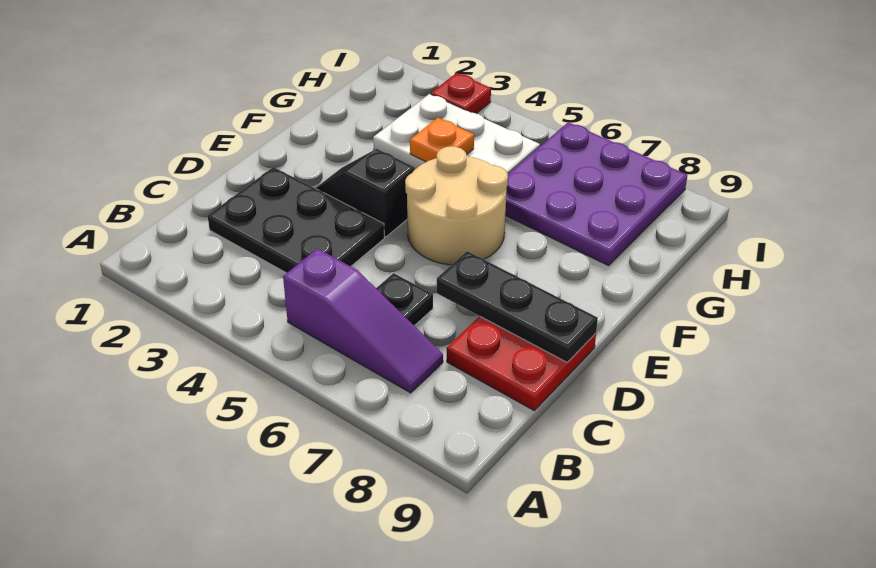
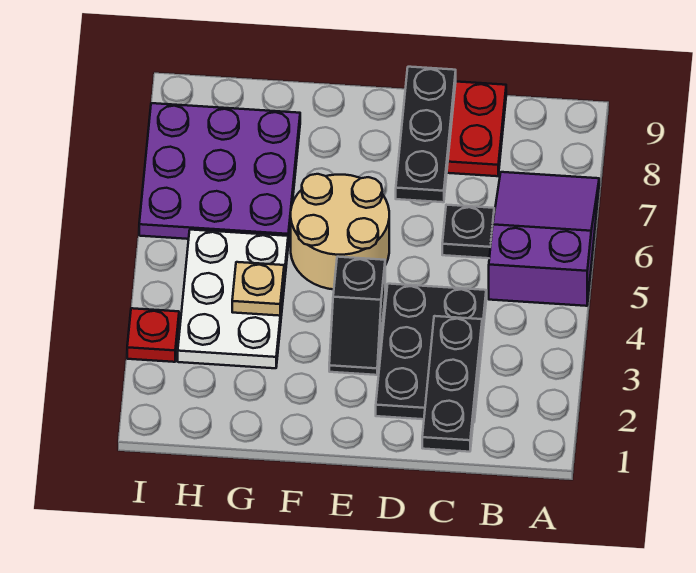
purple slope B5:B7 level 1 top 5 -> purple slope A5:B7 level 1 top 5
none -> black plate C1:C3 level 2
orange plate G4 level 2 -> tan plate G4 level 2

